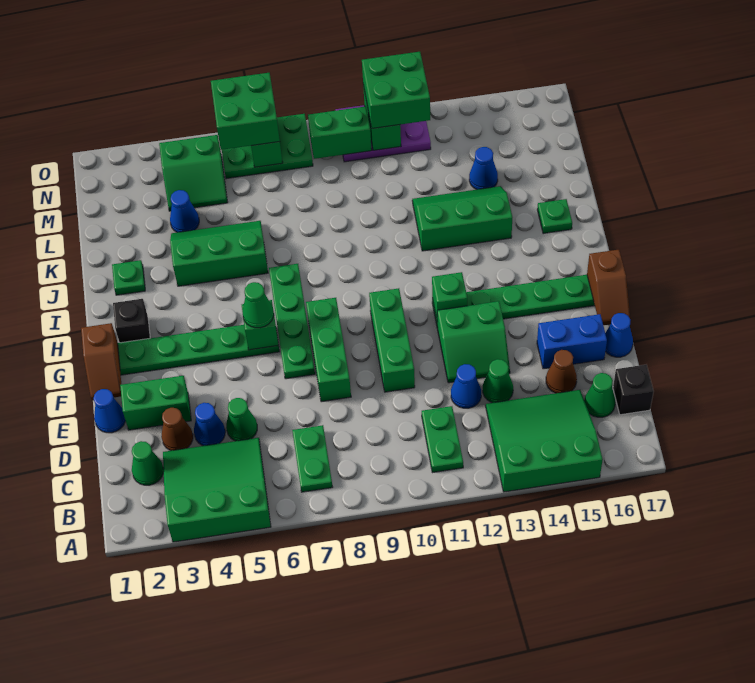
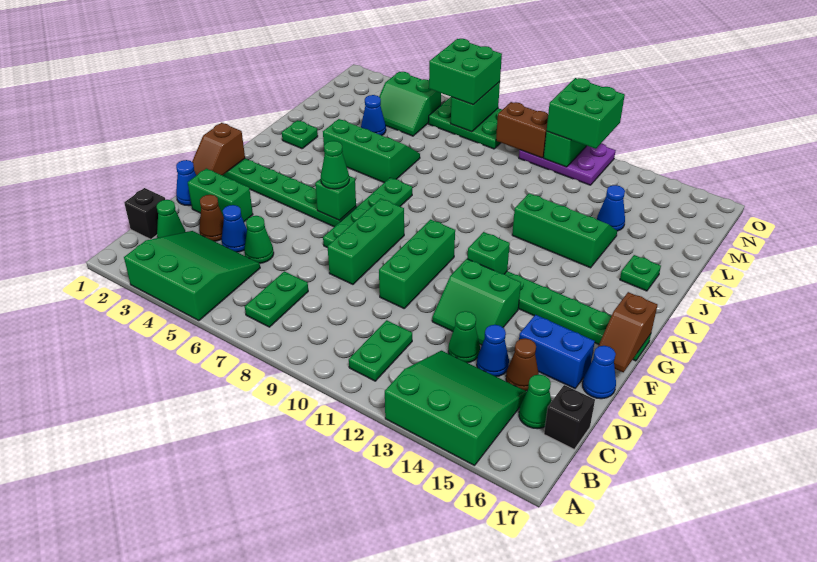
blue cone D12 level 1 -> blue cone D14 level 1
black brick H2 level 1 -> black brick C1 level 1
green brick N9:N10 level 2 -> brown brick N9:N10 level 2

